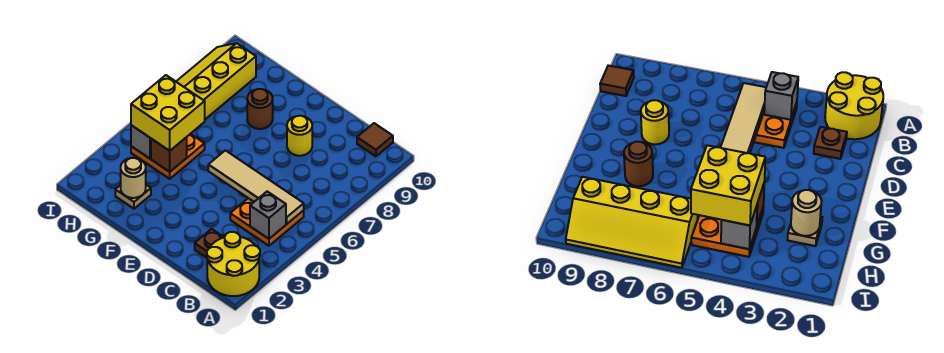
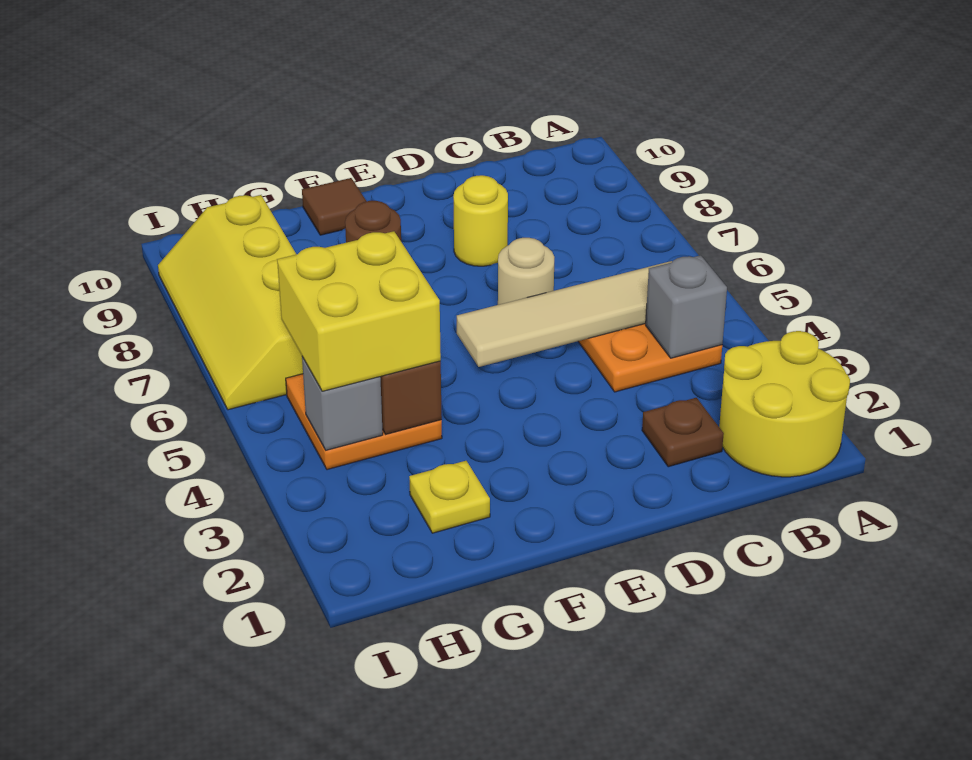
brown tile B10 level 1 -> brown tile F10 level 1
tan plate G2 level 1 -> yellow plate G2 level 1
tan round brick G2 level 2 -> tan round brick D6 level 1

